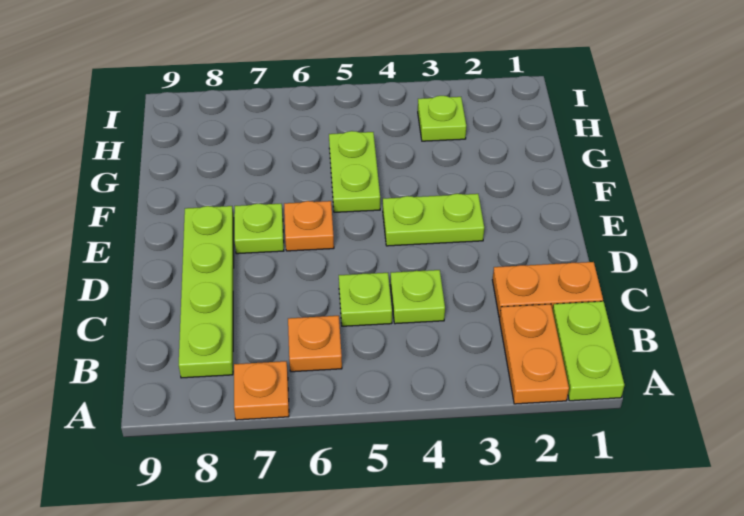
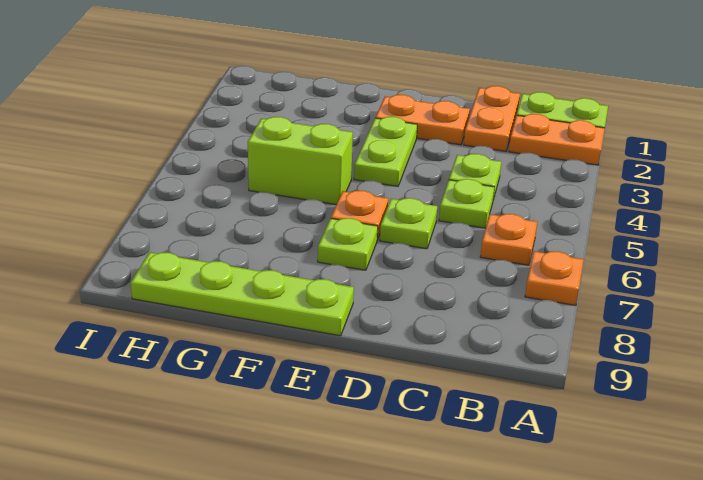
lime plate B8:E8 level 1 -> lime plate E9:H9 level 1
none -> orange plate D2:E2 level 1
lime plate F5:G5 level 1 -> lime brick F5:G5 level 1
lime plate H3 level 1 -> lime plate D6 level 1

